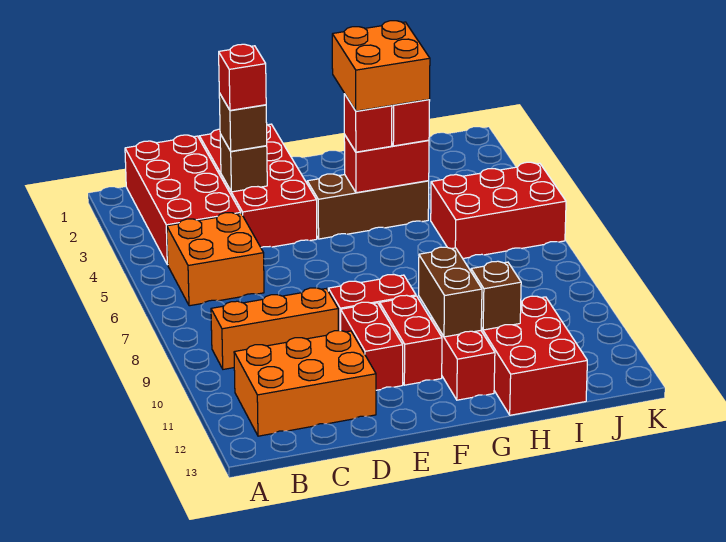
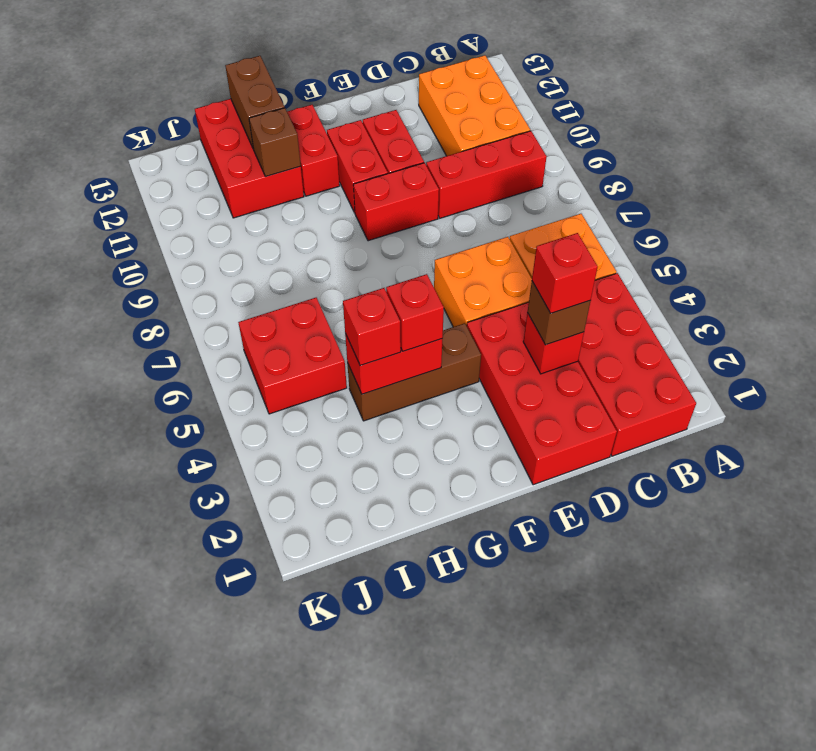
orange brick B9:D9 level 1 -> red brick B9:D9 level 1
orange brick B11:D12 level 1 -> orange brick B10:C12 level 1
brown brick D3 level 2 -> red brick D3 level 2
orange brick G3:H4 level 4 -> orange brick D5:E6 level 1
brown brick G10:G11 level 2 -> brown brick H12:H13 level 2
red brick I5:K6 level 1 -> red brick I5:J6 level 1

